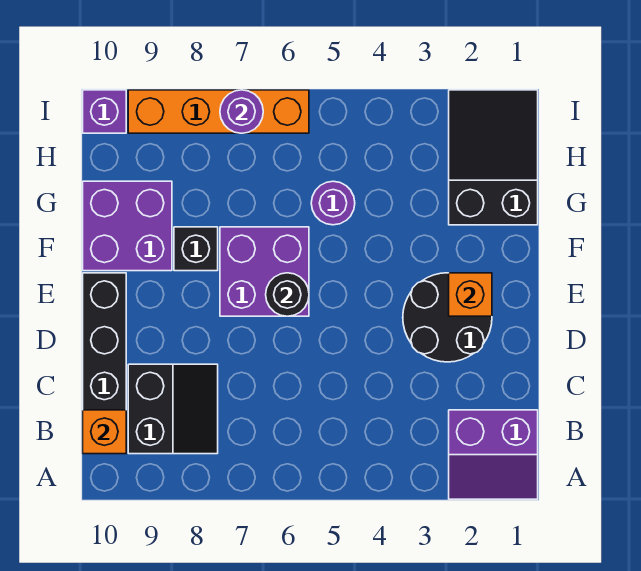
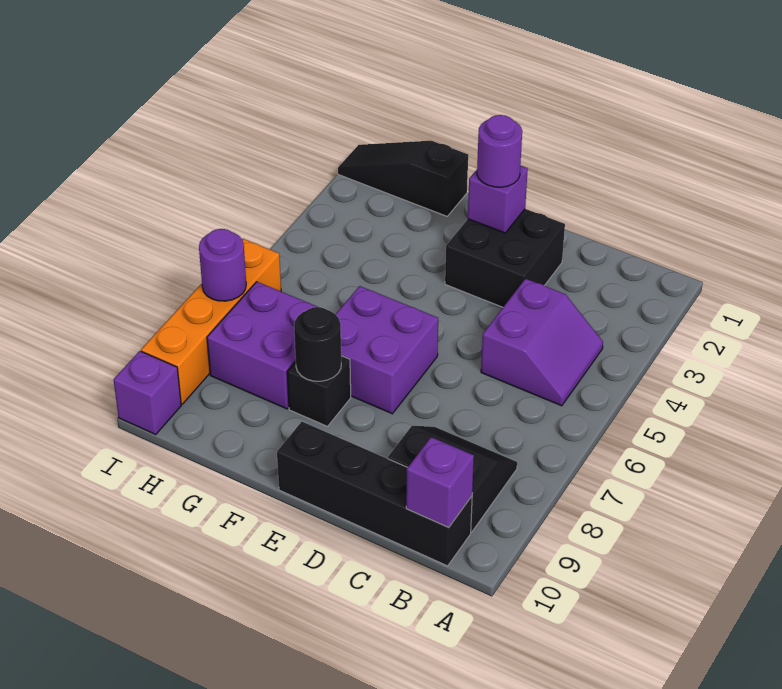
purple slope A1:B2 level 1 top B -> purple slope B4:C5 level 1 top C
orange brick B10 level 2 -> purple brick B10 level 2
black round brick D2:E3 level 1 -> black brick D2:E3 level 1
orange brick E2 level 2 -> purple brick E2 level 2
black round brick E6 level 2 -> black round brick F8 level 2
purple brick F9:G10 level 1 -> purple brick G7:H8 level 1
black slope G1:I2 level 1 top G -> black slope G1:I1 level 1 top G
purple round brick G5 level 1 -> purple round brick E2 level 3

